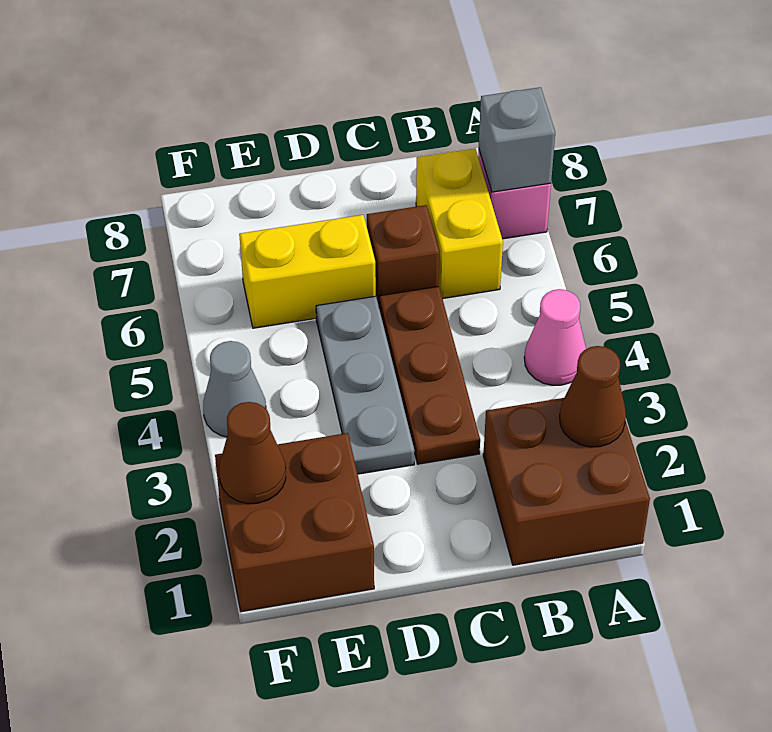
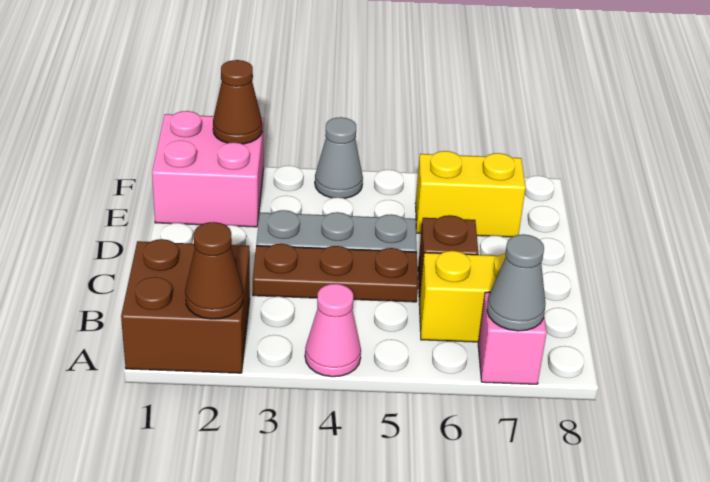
grey brick A7 level 2 -> grey cone A7 level 2
yellow brick D6:E6 level 1 -> yellow brick E6:E7 level 1
brown brick E1:F2 level 1 -> pink brick E1:F2 level 1

